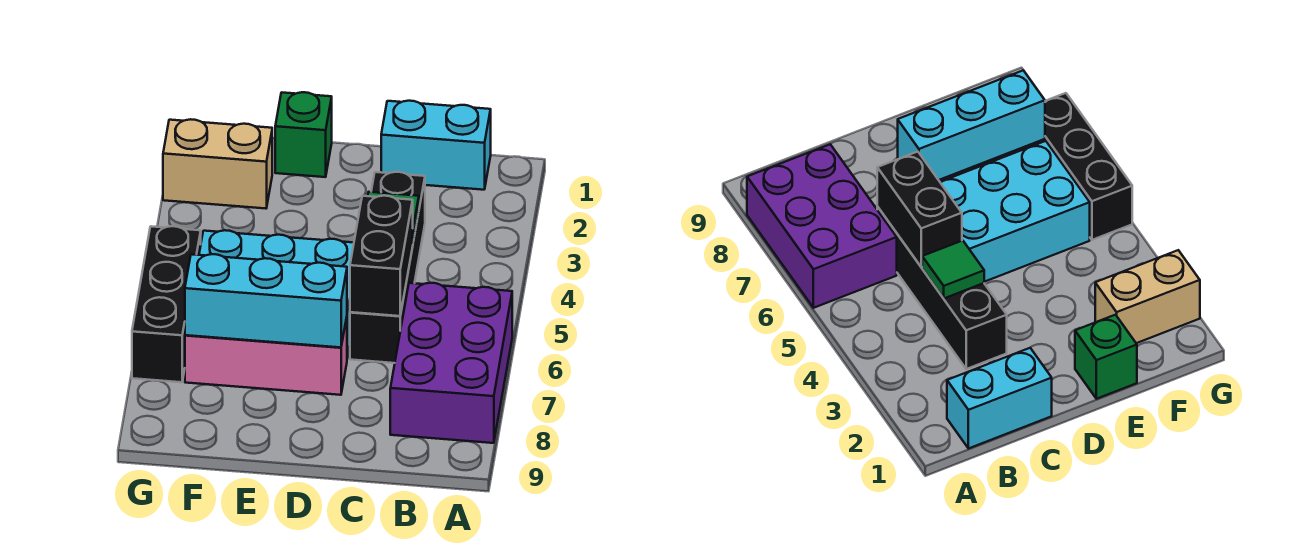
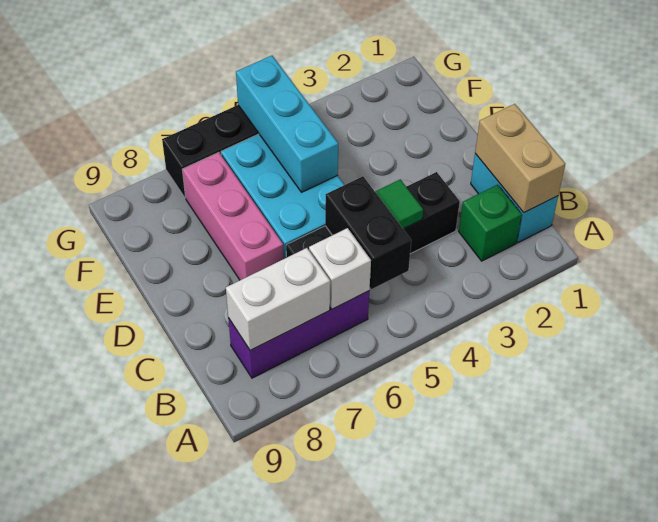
purple brick A6:B8 level 1 -> purple brick B6:B8 level 1
none -> white brick B6 level 2
none -> white brick B7:B8 level 2
black brick C5:C6 level 2 -> black brick B5:C5 level 2
cyan brick D7:F7 level 2 -> cyan brick E5:G5 level 2
green brick E1 level 1 -> green brick B2 level 1
tan brick F2:G2 level 1 -> tan brick B1:C1 level 2

